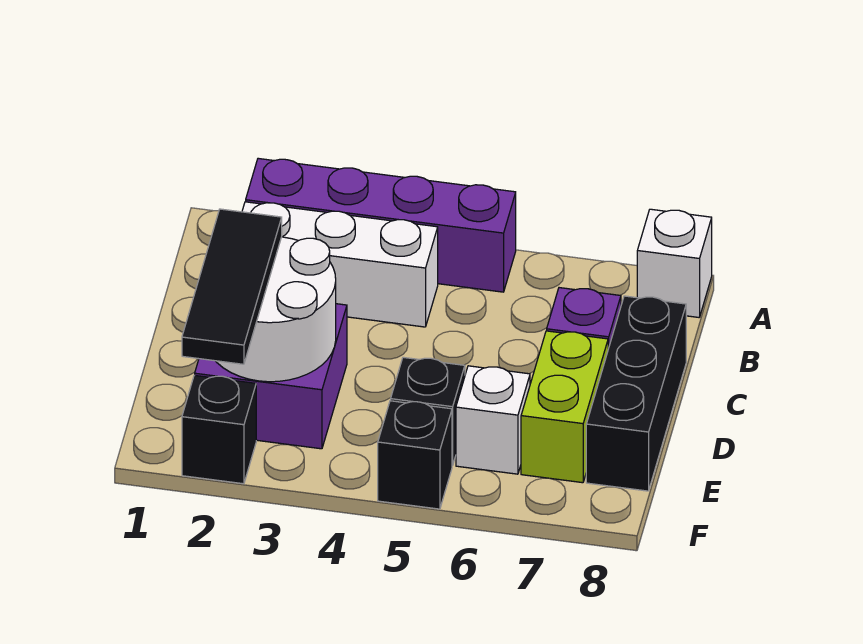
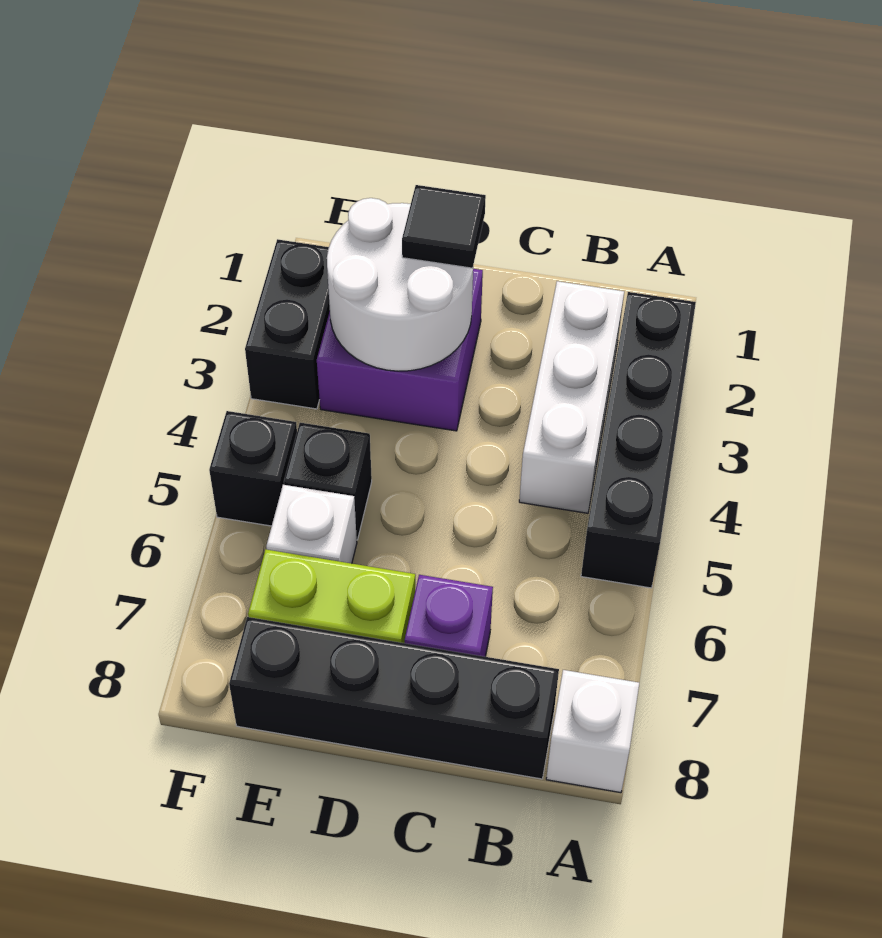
purple brick A2:A5 level 1 -> black brick A2:A5 level 1
black brick C8:E8 level 1 -> black brick B8:E8 level 1
black tile D2:F2 level 3 -> black tile D2 level 3
black brick F2 level 1 -> black brick F2:F3 level 1

